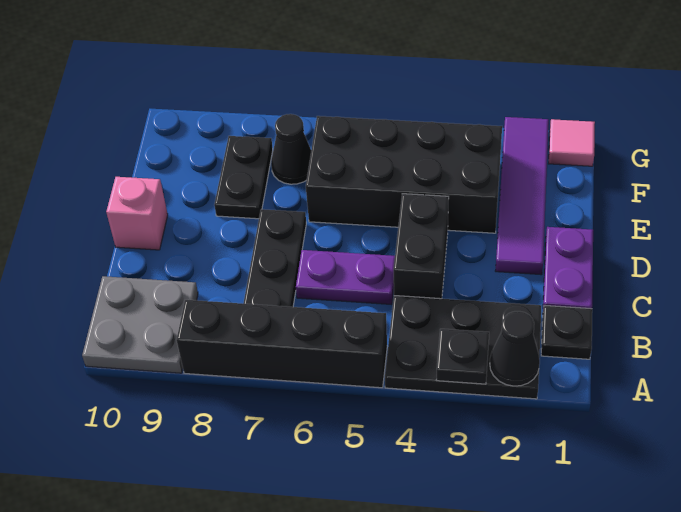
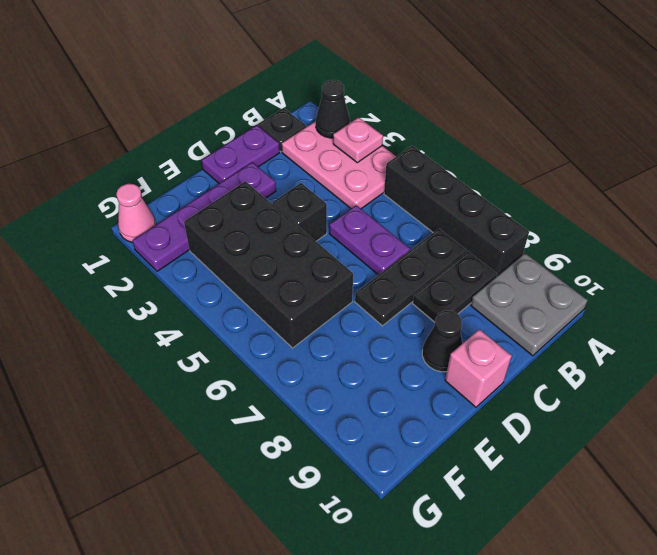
black plate A2:B4 level 1 -> pink plate A2:B4 level 1
black plate A3 level 2 -> pink plate A3 level 2
black brick C4:D4 level 1 -> black brick D4 level 1
purple tile D2:G2 level 1 -> purple plate D2:G2 level 1
black plate E8:F8 level 1 -> black plate B8:C8 level 1
black cone F7 level 1 -> black cone D9 level 1
pink tile G1 level 1 -> pink cone G1 level 1

